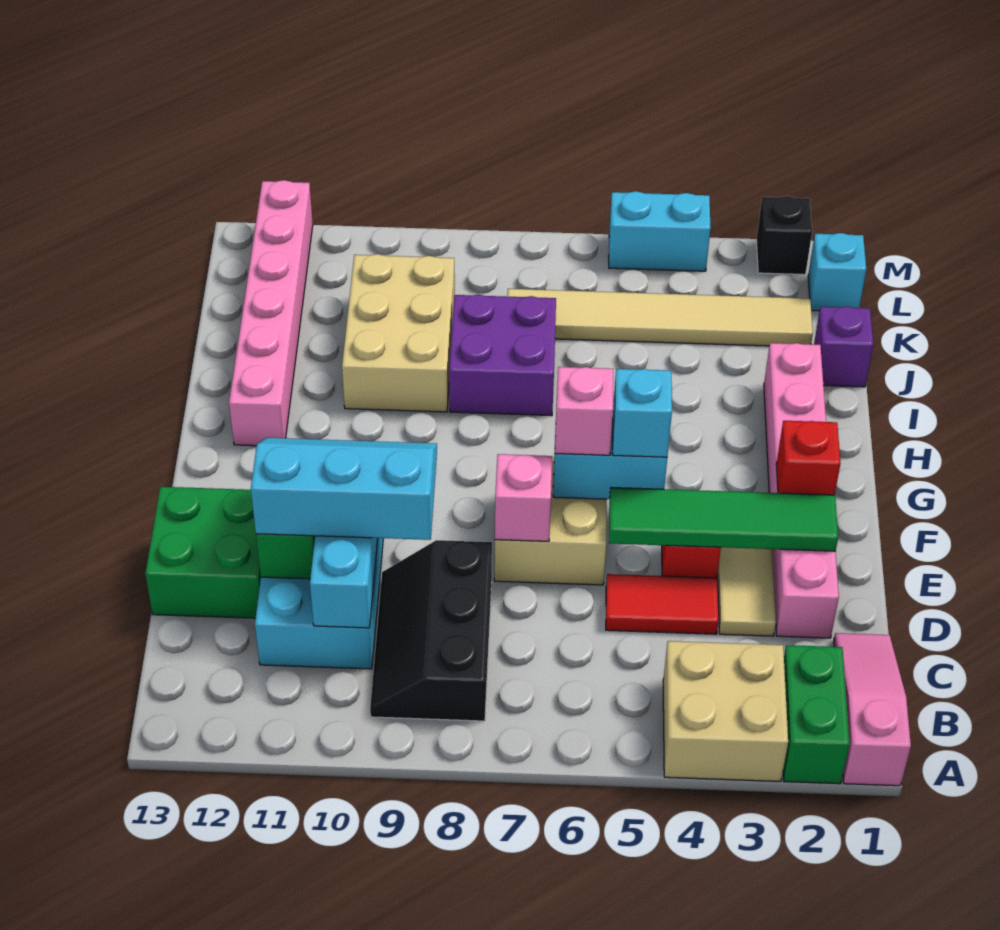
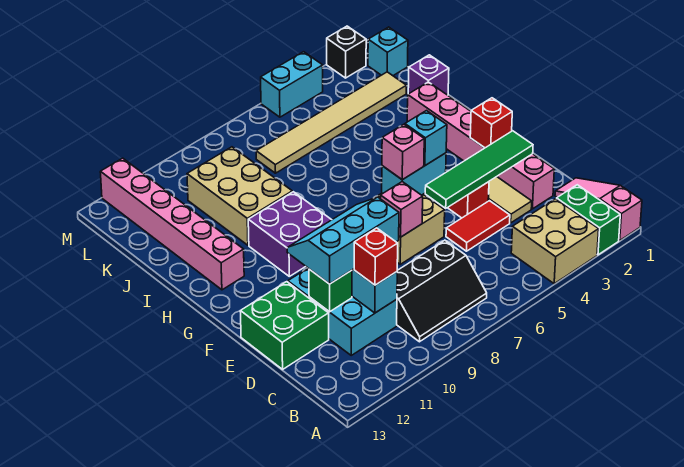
black slope B8:D9 level 1 top 8 -> black slope B7:C9 level 1 top C
none -> red brick C10 level 3
purple brick I7:J8 level 1 -> purple brick G9:H10 level 1

